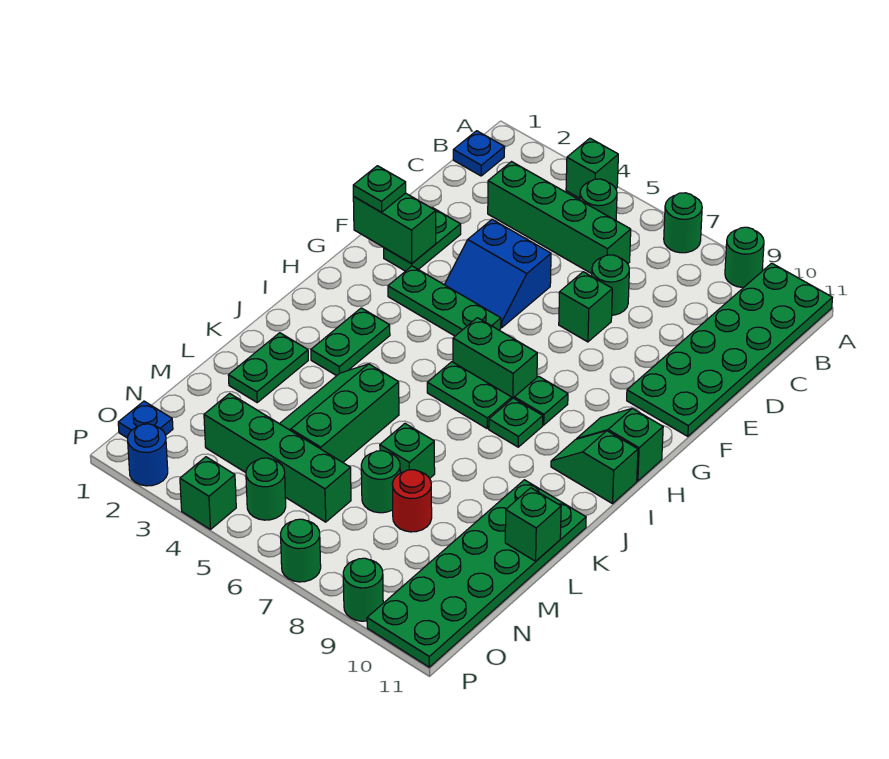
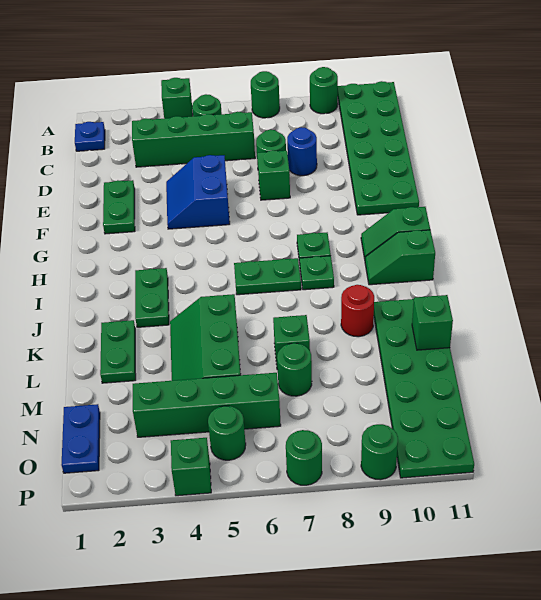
blue slope E4:F5 level 1 top E -> blue slope E4:F5 level 1 top 5
green brick F1:F2 level 2 -> none
green plate F1 level 3 -> none
green plate G3:G5 level 1 -> none
green brick H6:H7 level 1 -> none
red round brick M8 level 1 -> red round brick K9 level 1
blue plate O1 level 1 -> blue plate N1:O1 level 1
blue round brick P2 level 1 -> blue round brick D8 level 1

